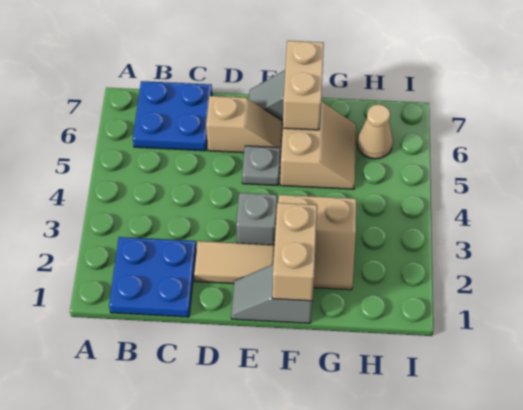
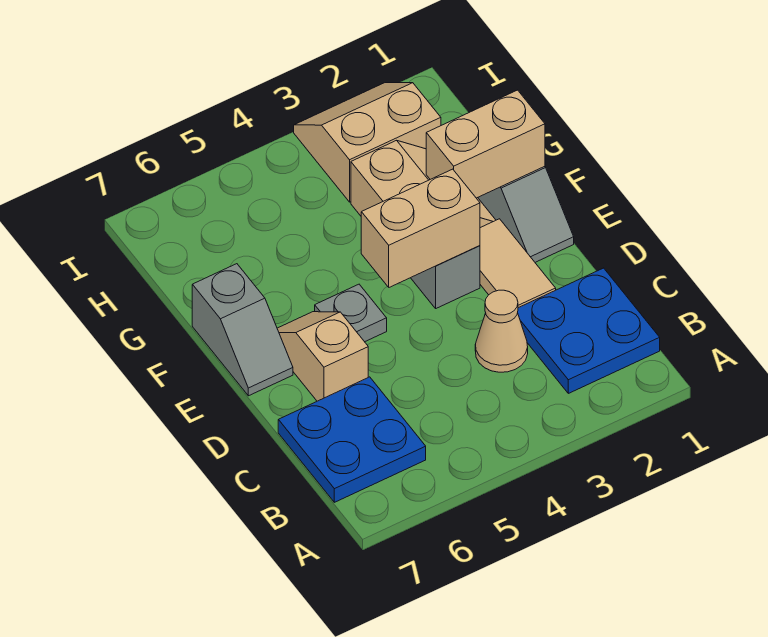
tan slope F5:G6 level 1 top F -> tan slope H2:I3 level 1 top H
tan brick F6:F7 level 2 -> tan brick E3:E4 level 2
tan cone H6 level 1 -> tan cone C3 level 1

